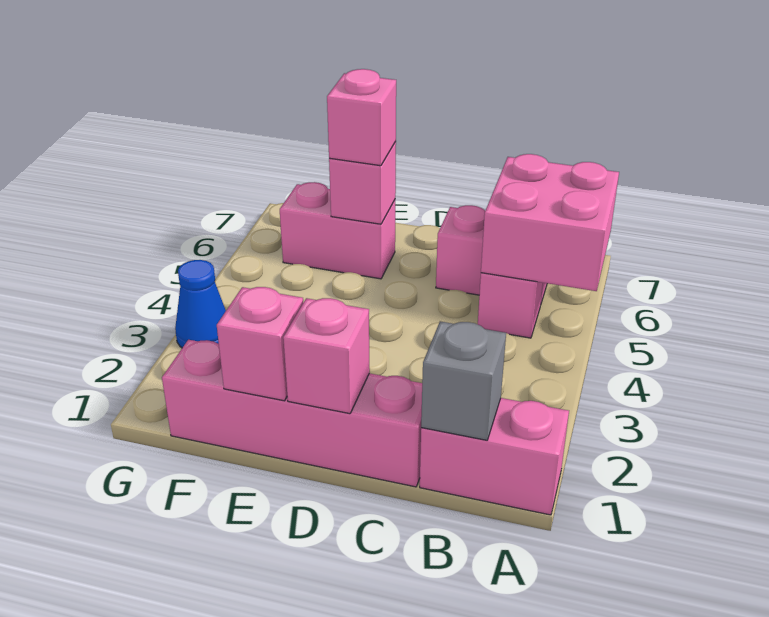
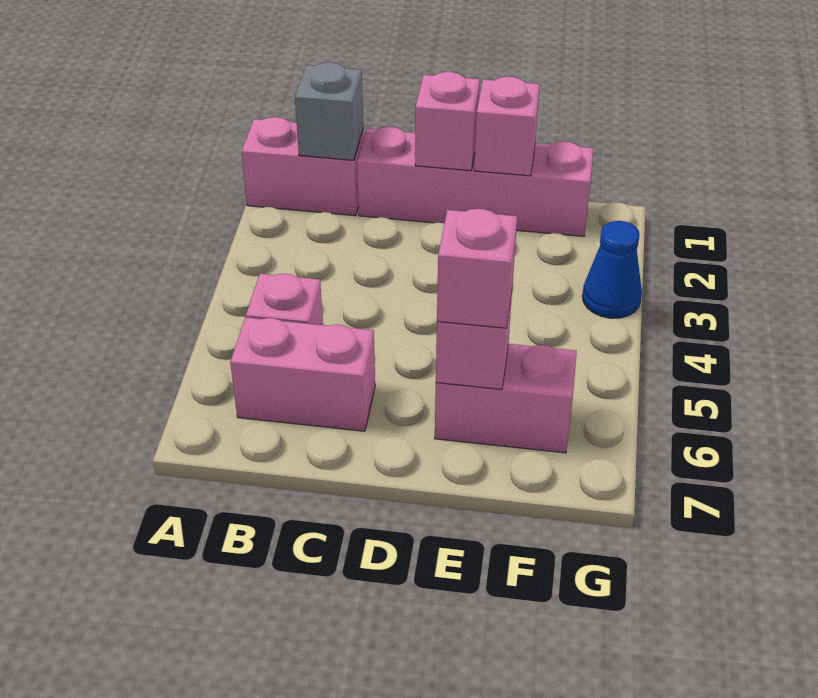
pink brick A5:B6 level 2 -> none

